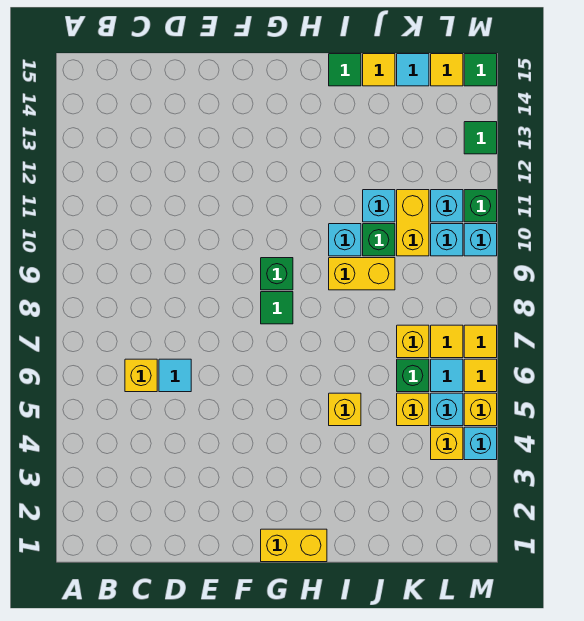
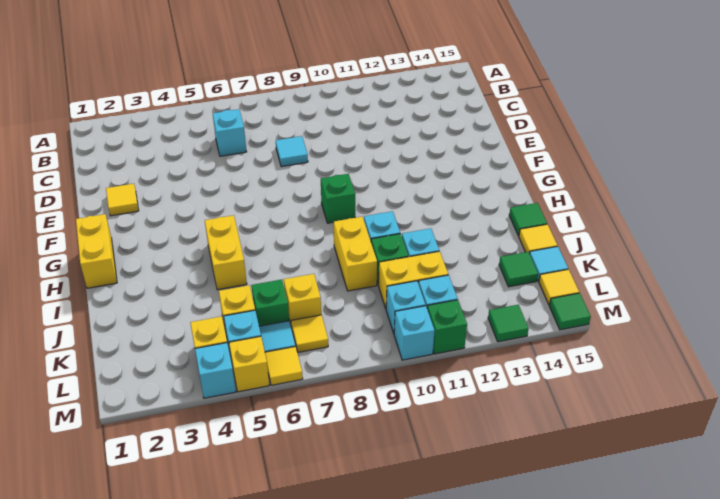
yellow brick C6 level 1 -> cyan brick C6 level 1
cyan tile D6 level 1 -> cyan tile D8 level 1
green tile G8 level 1 -> green tile K14 level 1
yellow brick I5 level 1 -> yellow brick H5:I5 level 1
yellow tile M7 level 1 -> yellow tile E2 level 1

